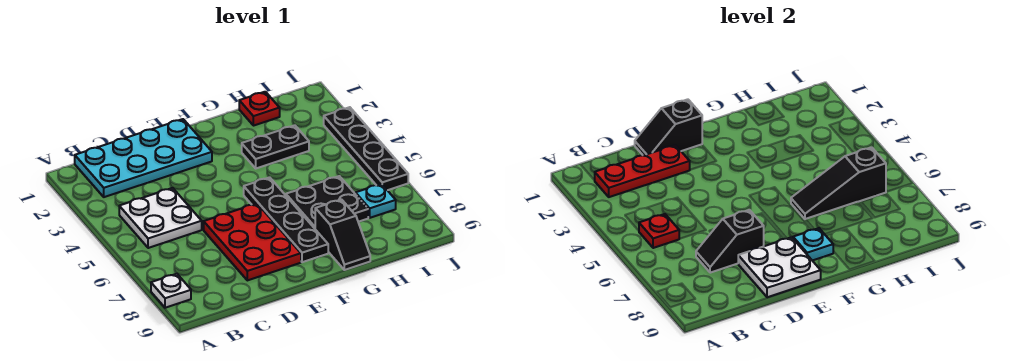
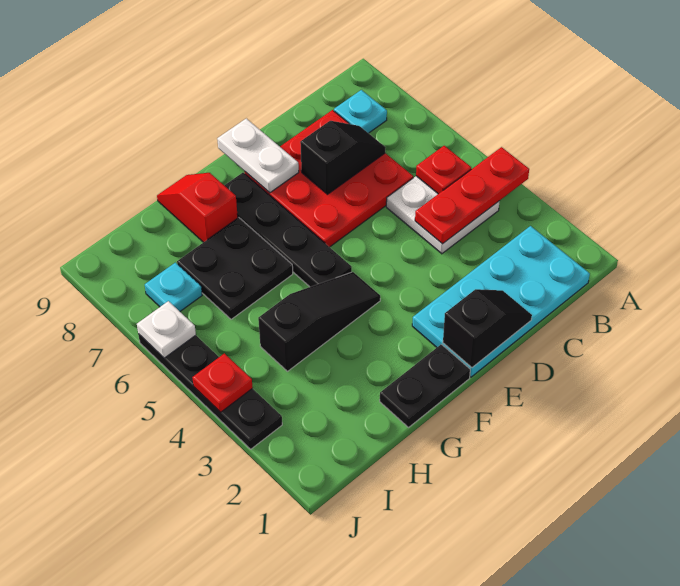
white plate A8 level 1 -> white plate J6 level 2
red plate B2:D2 level 2 -> red plate A4:C4 level 2
red plate D6:E8 level 1 -> red plate C6:E8 level 1
white plate D8:E9 level 2 -> white plate E8:E9 level 2
cyan plate F8 level 2 -> cyan plate B8 level 1
black plate G3:H3 level 1 -> black plate F1:G1 level 1
black slope G6:I6 level 2 top I -> black slope F4:H4 level 1 top H
black slope G8:G9 level 1 top 8 -> red slope G8:G9 level 1 top 8
red plate H1 level 1 -> red plate J4 level 2

